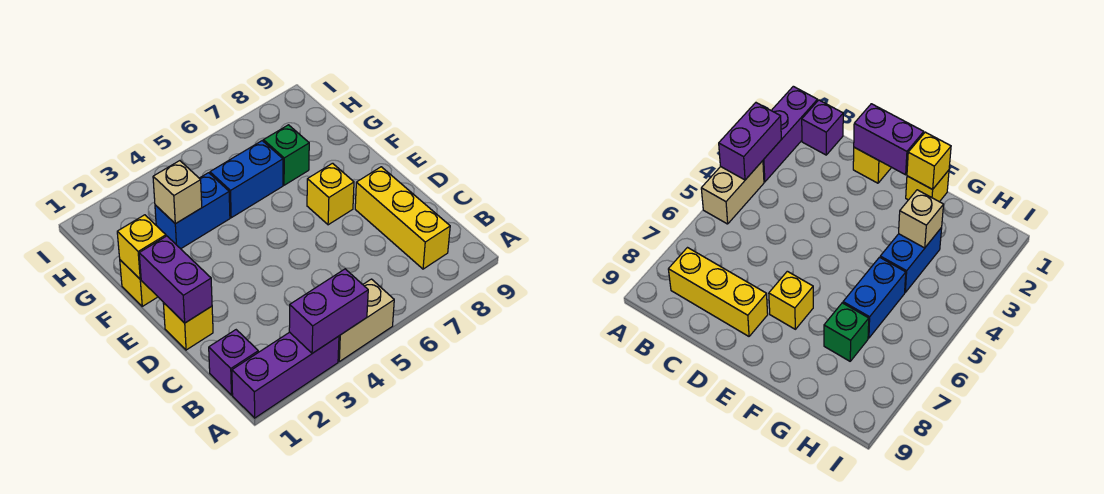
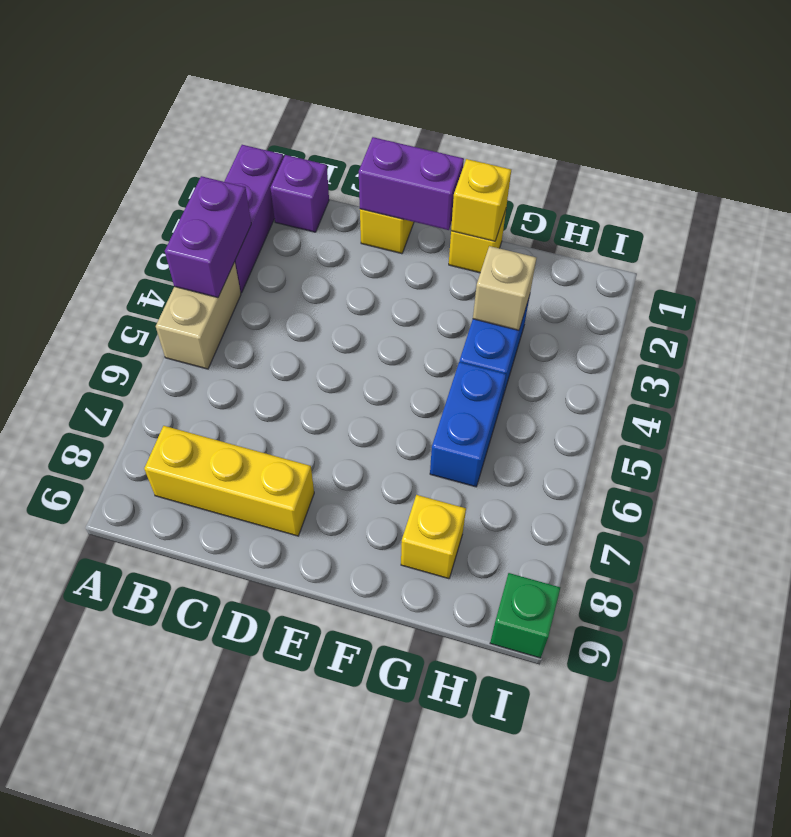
yellow brick E7 level 1 -> yellow brick G8 level 1
green brick G7 level 1 -> green brick I9 level 1

